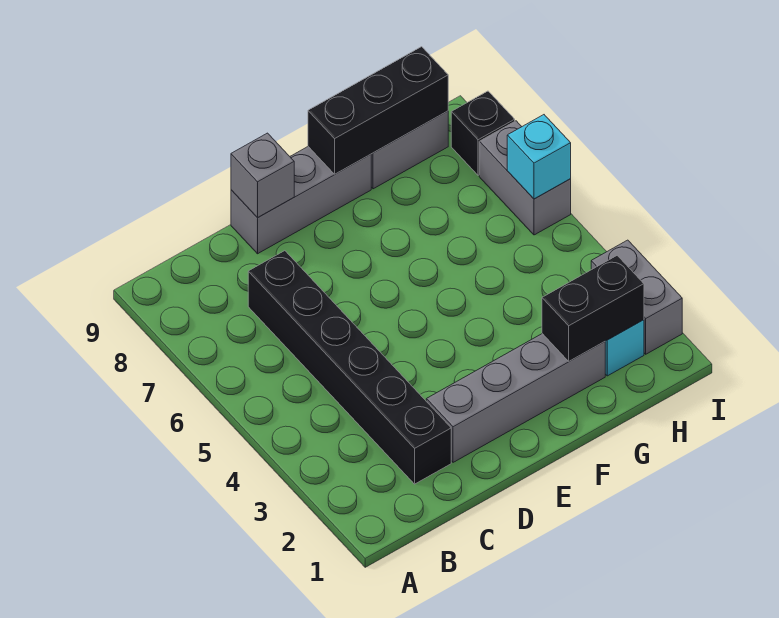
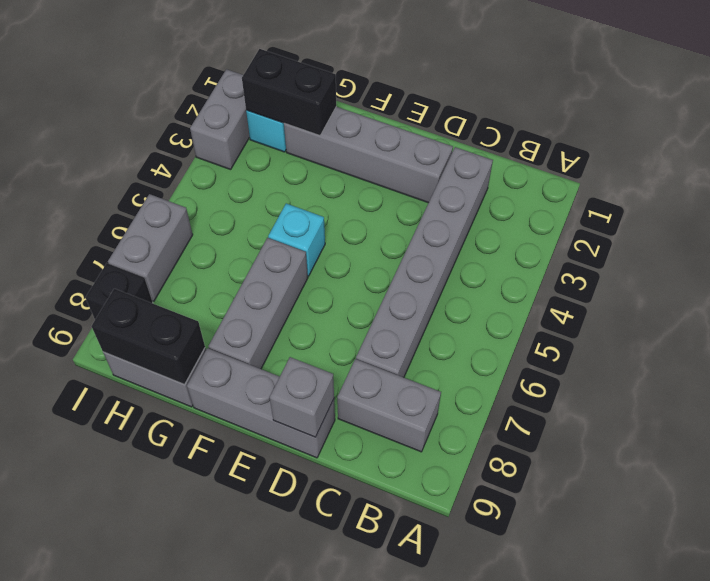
none -> grey brick B8:C8 level 1
black brick C2:C7 level 1 -> grey brick C2:C7 level 1
none -> grey brick F6:F8 level 1
black brick F9:H9 level 2 -> black brick G9:H9 level 2
cyan brick I6 level 2 -> cyan brick F5 level 1

